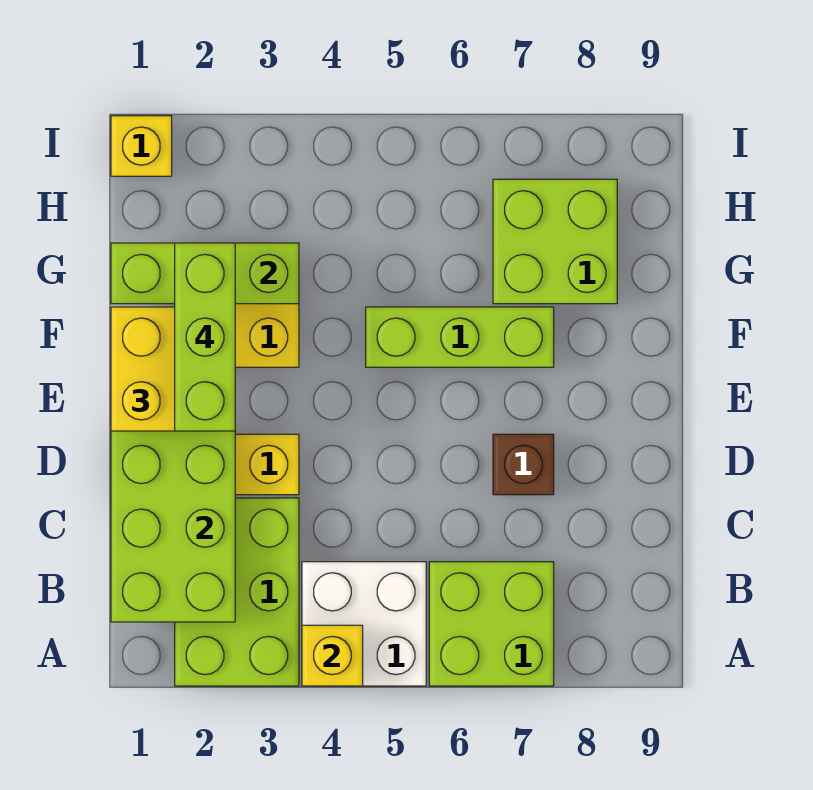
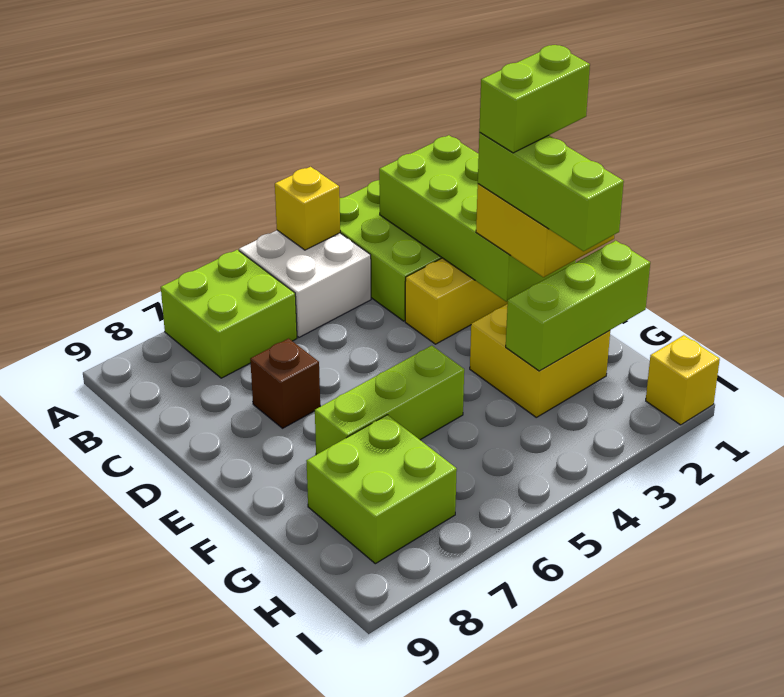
none -> lime brick E1:E2 level 5

